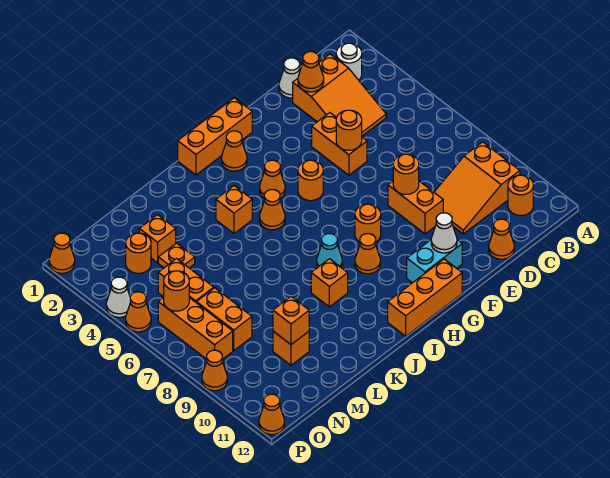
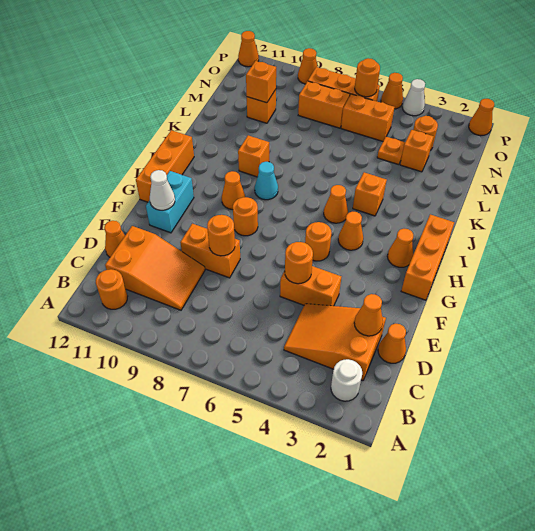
orange slope B9:D10 level 1 top B -> orange slope C9:D11 level 1 top 11
white cone D1 level 1 -> orange cone D1 level 1

